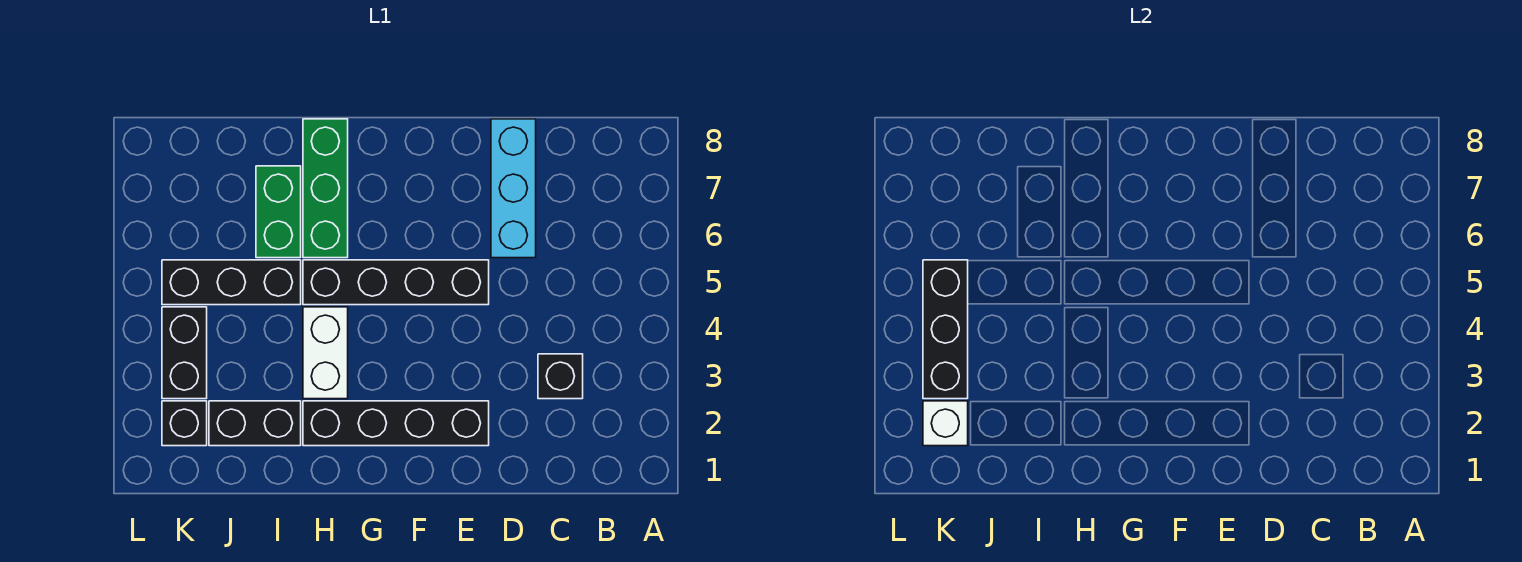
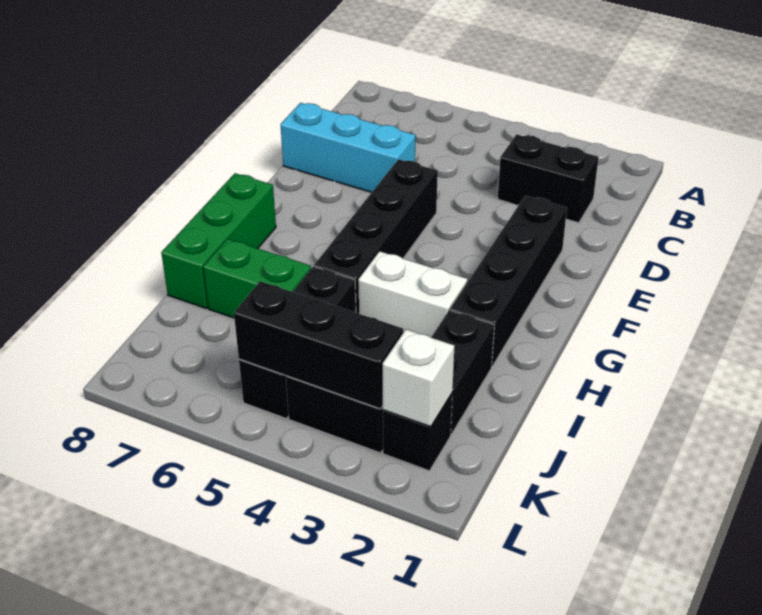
black brick C3 level 1 -> black brick C2:C3 level 1
green brick H6:H8 level 1 -> green brick G8:I8 level 1

